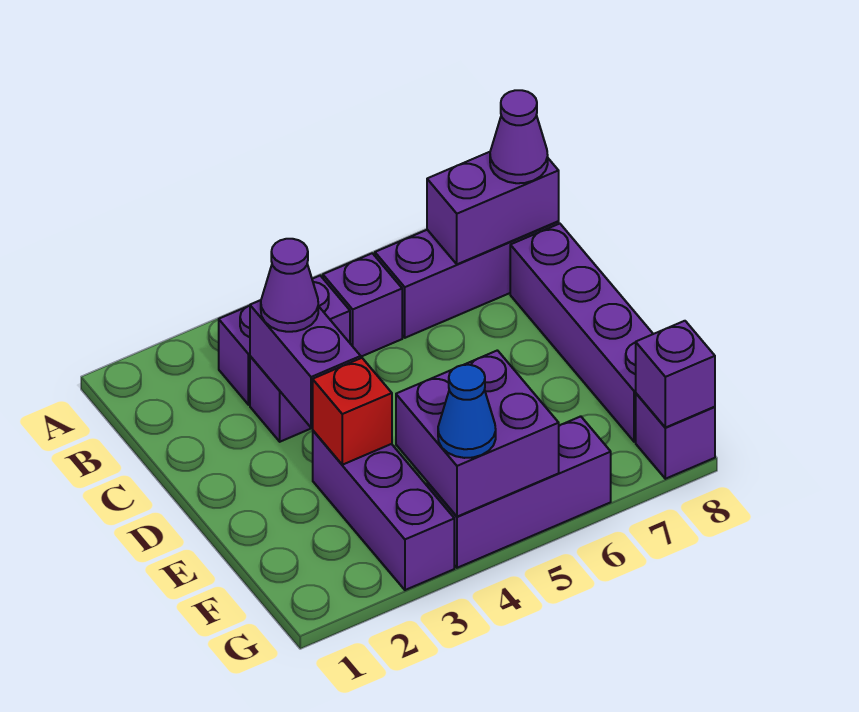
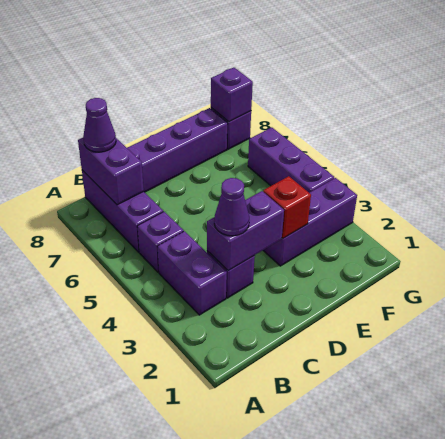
purple brick F4:G5 level 2 -> none
blue cone G4 level 3 -> none

